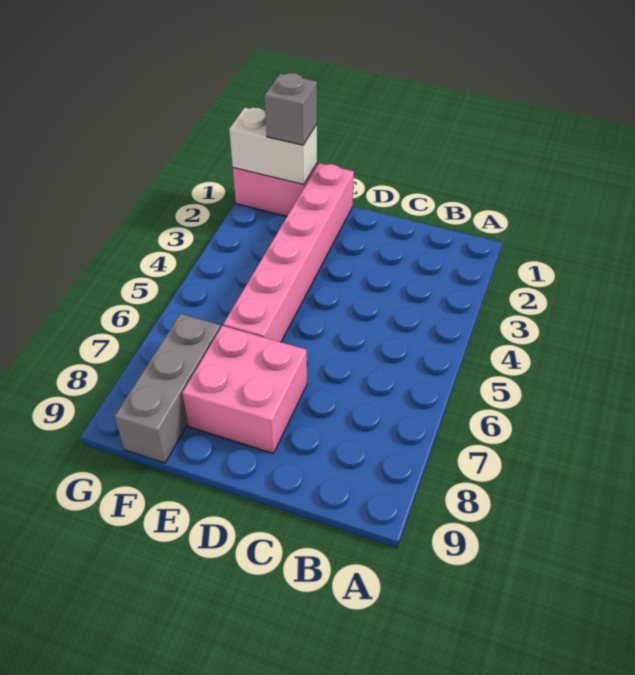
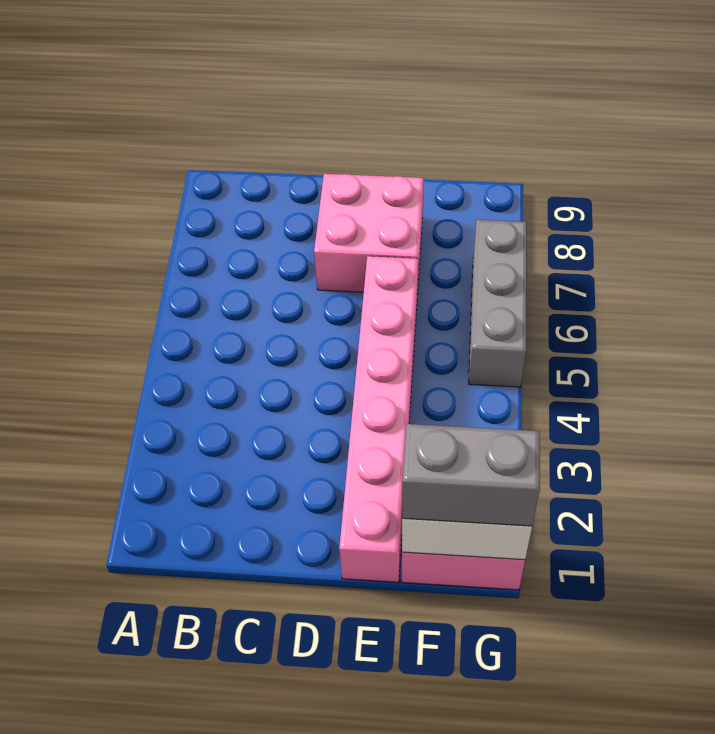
grey brick F1 level 3 -> grey brick F1:G1 level 3
grey brick F7:F9 level 1 -> grey brick G5:G7 level 1

